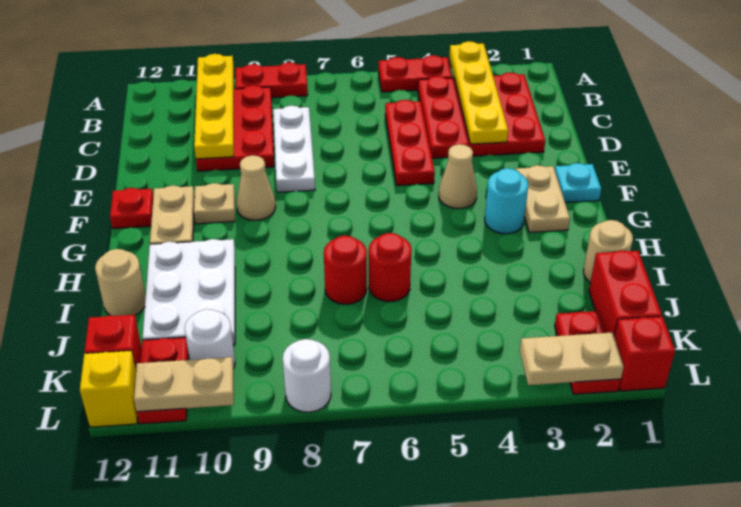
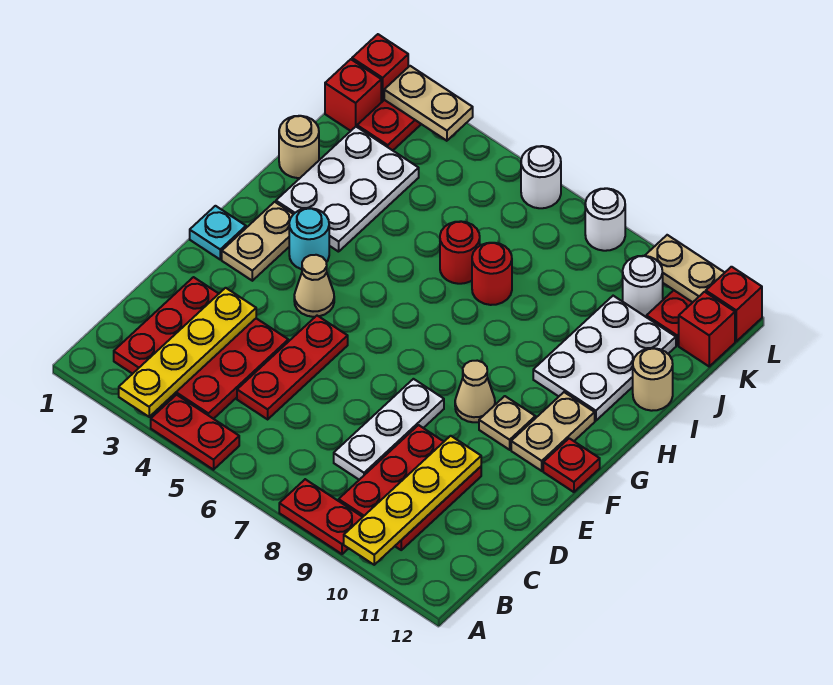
none -> white plate H2:J3 level 1
red brick J1:K1 level 1 -> red brick K1 level 1
none -> white round brick L6 level 1
yellow brick L12 level 1 -> red brick L12 level 1

